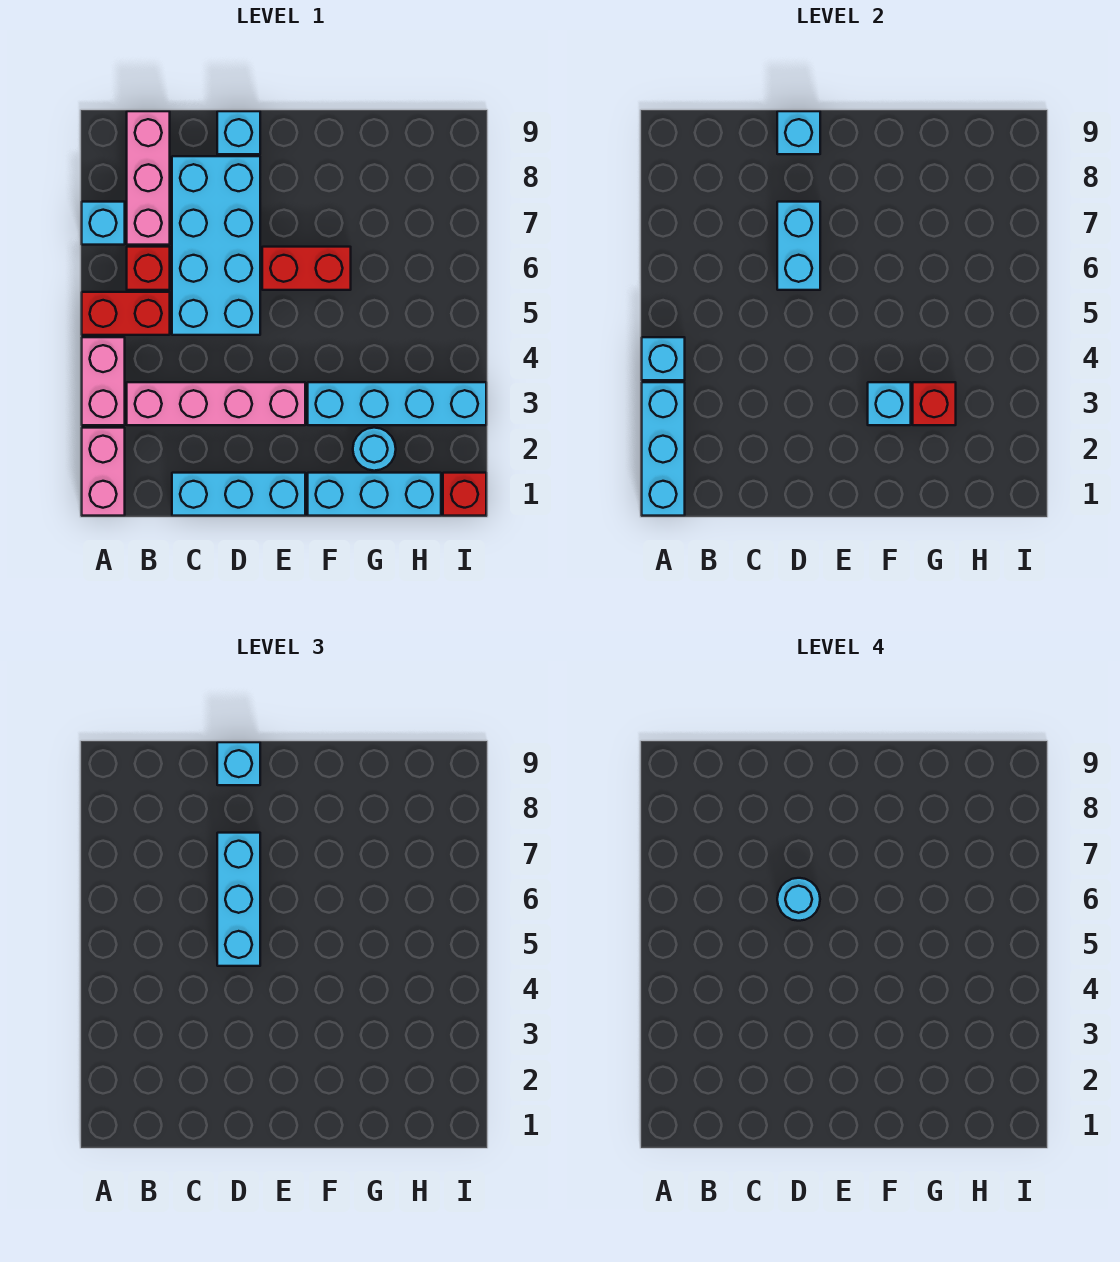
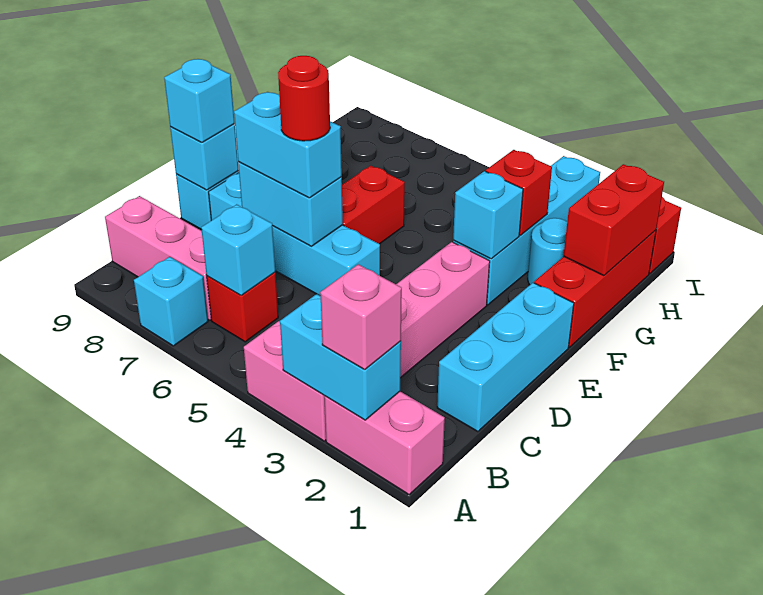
cyan brick A1:A3 level 2 -> cyan brick A2:A3 level 2
none -> pink brick A2 level 3
cyan brick A4 level 2 -> cyan brick B6 level 2
red brick A5:B5 level 1 -> red brick G1:H1 level 2
cyan brick C5:D8 level 1 -> cyan brick D5:D8 level 1
cyan brick D5:D7 level 3 -> cyan brick D6:D7 level 3
cyan round brick D6 level 4 -> red round brick D6 level 4
cyan brick F1:H1 level 1 -> red brick F1:H1 level 1

